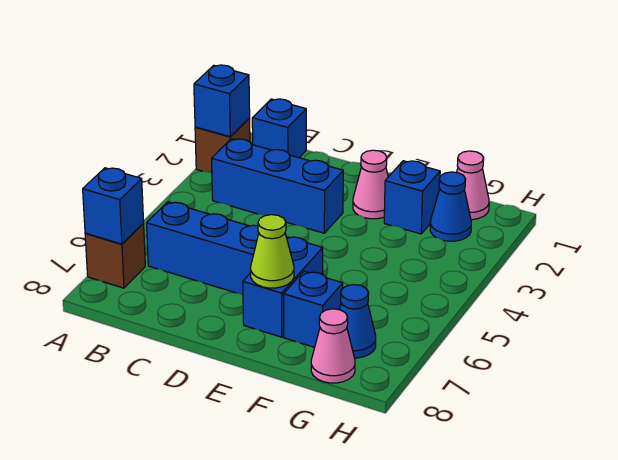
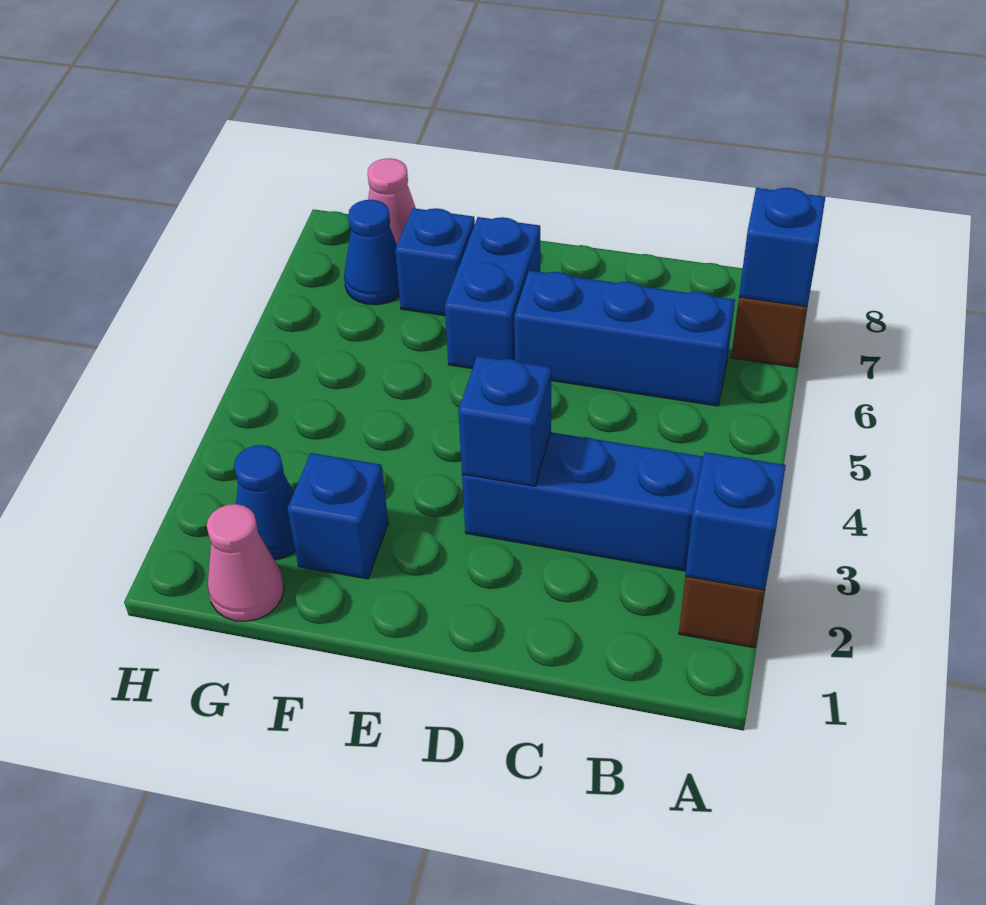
blue brick B1 level 1 -> blue brick D3 level 2
pink cone E2 level 1 -> none
lime cone E7 level 2 -> none

